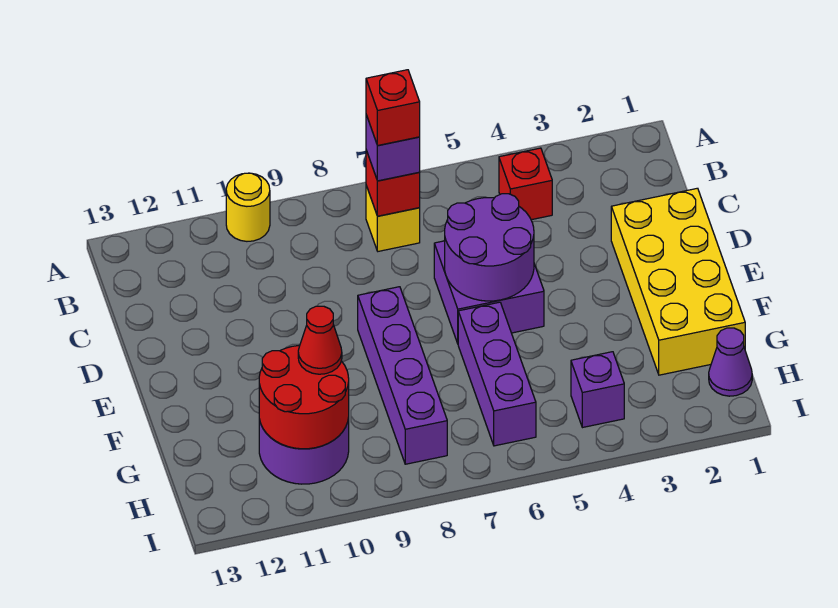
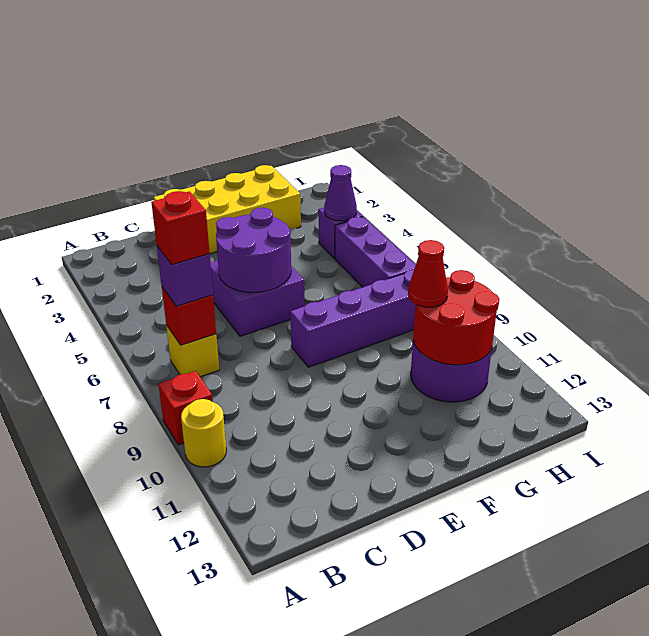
red brick B4 level 1 -> red brick A9 level 1
purple brick F6:H6 level 1 -> purple brick H5:H7 level 1
purple cone H1 level 1 -> purple cone H4 level 2

